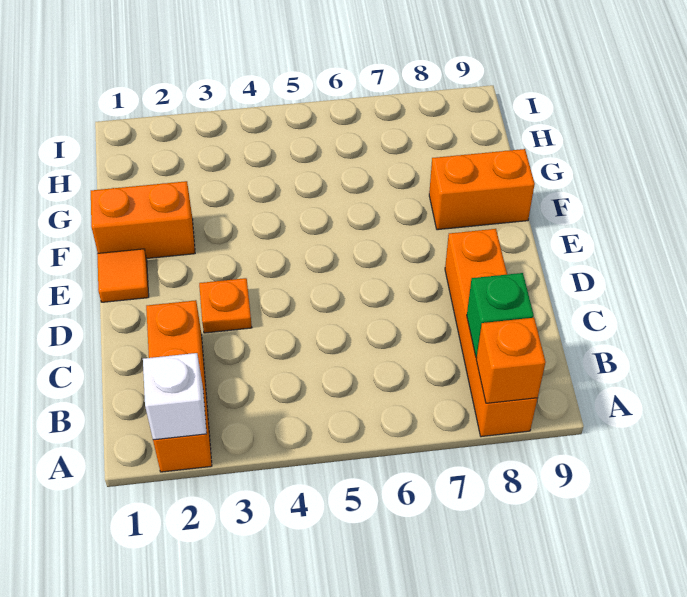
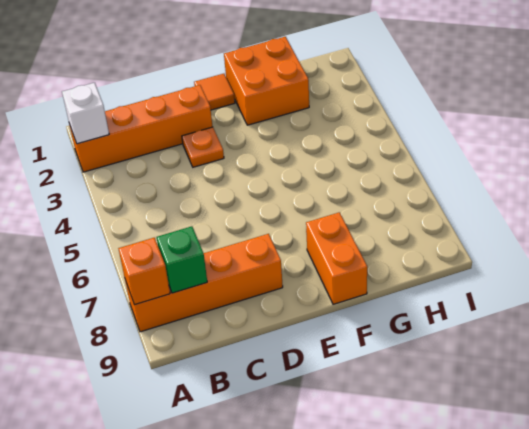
orange brick A2:C2 level 1 -> orange brick A2:D2 level 1
orange brick F1:F2 level 1 -> orange brick F1:G2 level 1

